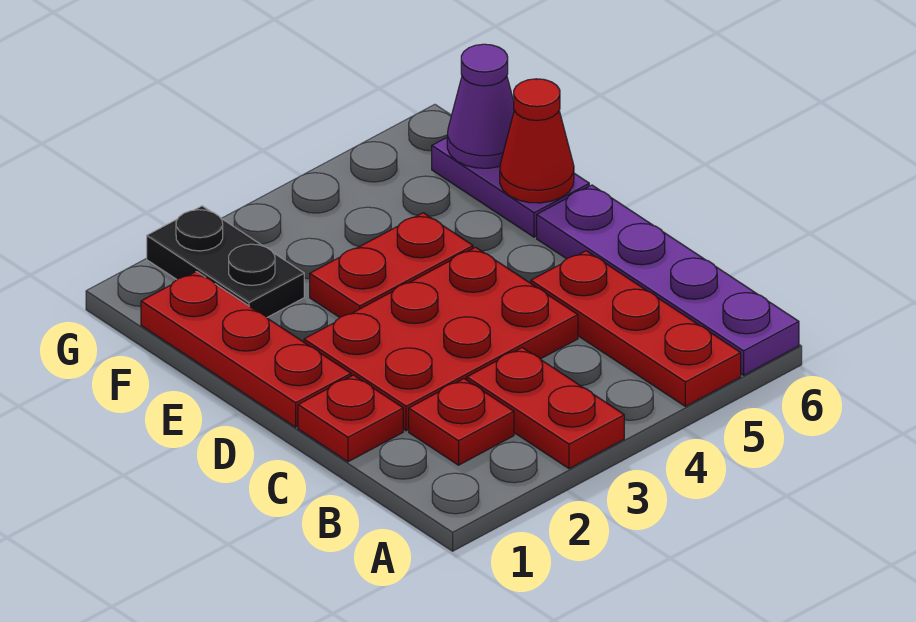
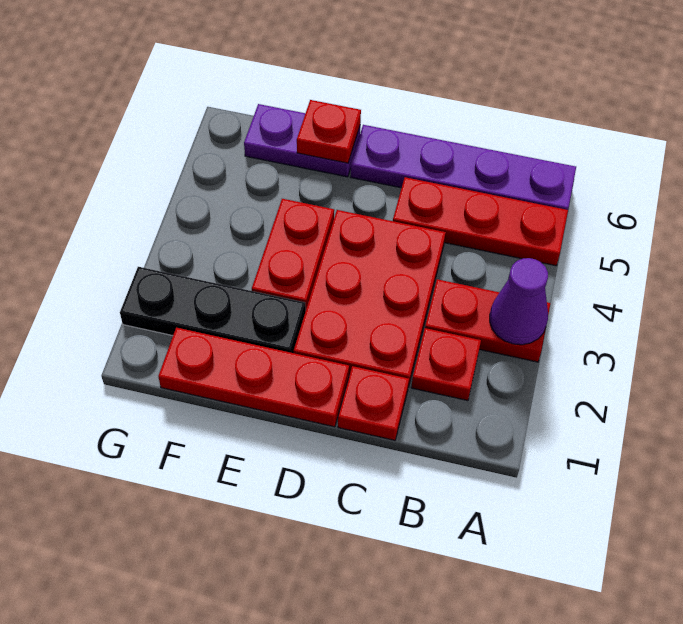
red cone E6 level 2 -> red plate E6 level 2
black plate F2:G2 level 1 -> black plate E2:G2 level 1
purple cone F6 level 2 -> purple cone A3 level 2

